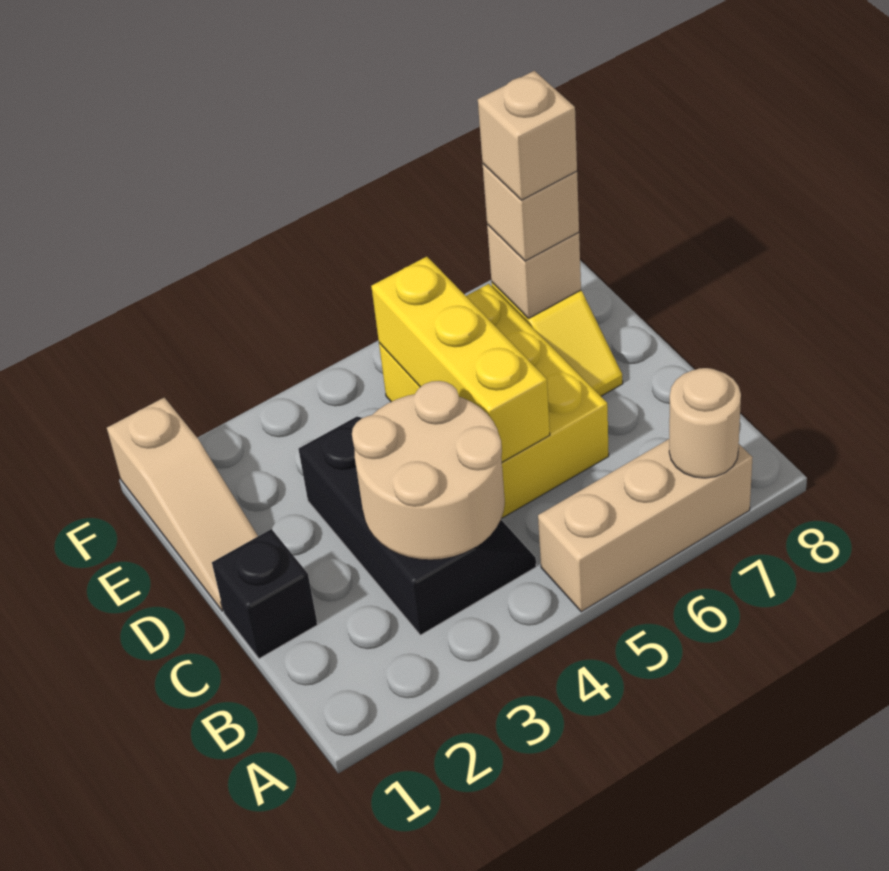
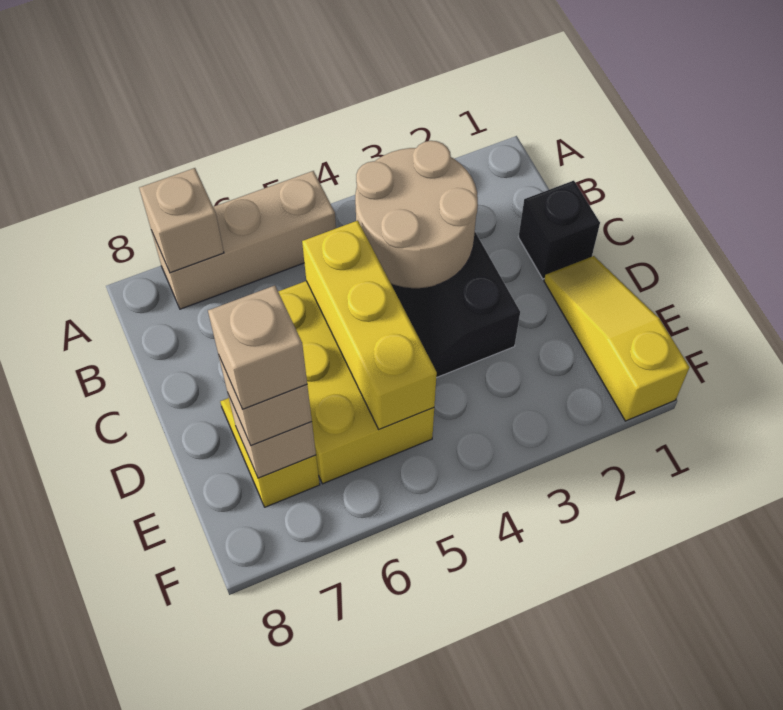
tan round brick A7 level 2 -> tan brick A7 level 2
tan slope D1:F1 level 1 top F -> yellow slope D1:F1 level 1 top F

